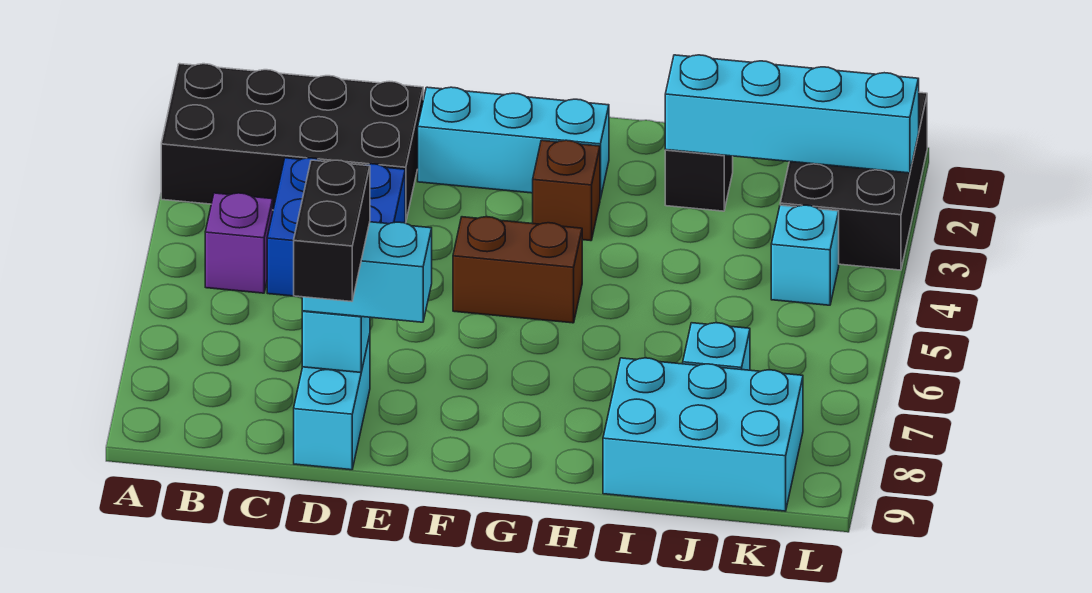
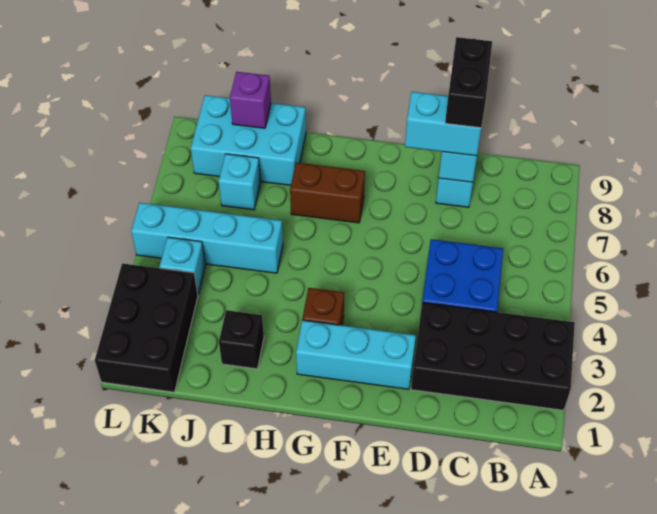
purple brick B5 level 1 -> purple brick J9 level 2
brown brick F5:G5 level 1 -> brown brick G7:H7 level 1
cyan brick I2:L2 level 2 -> cyan brick I5:L5 level 1

